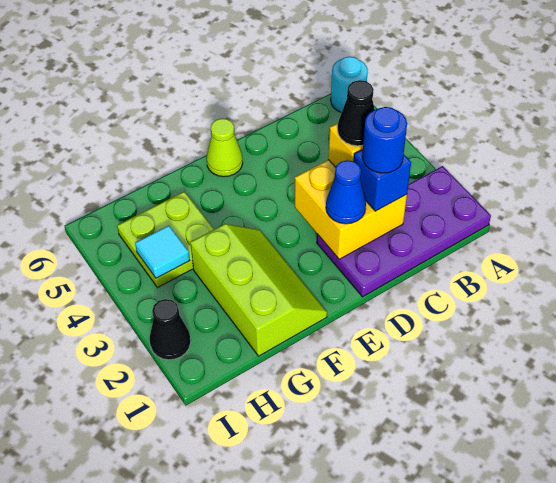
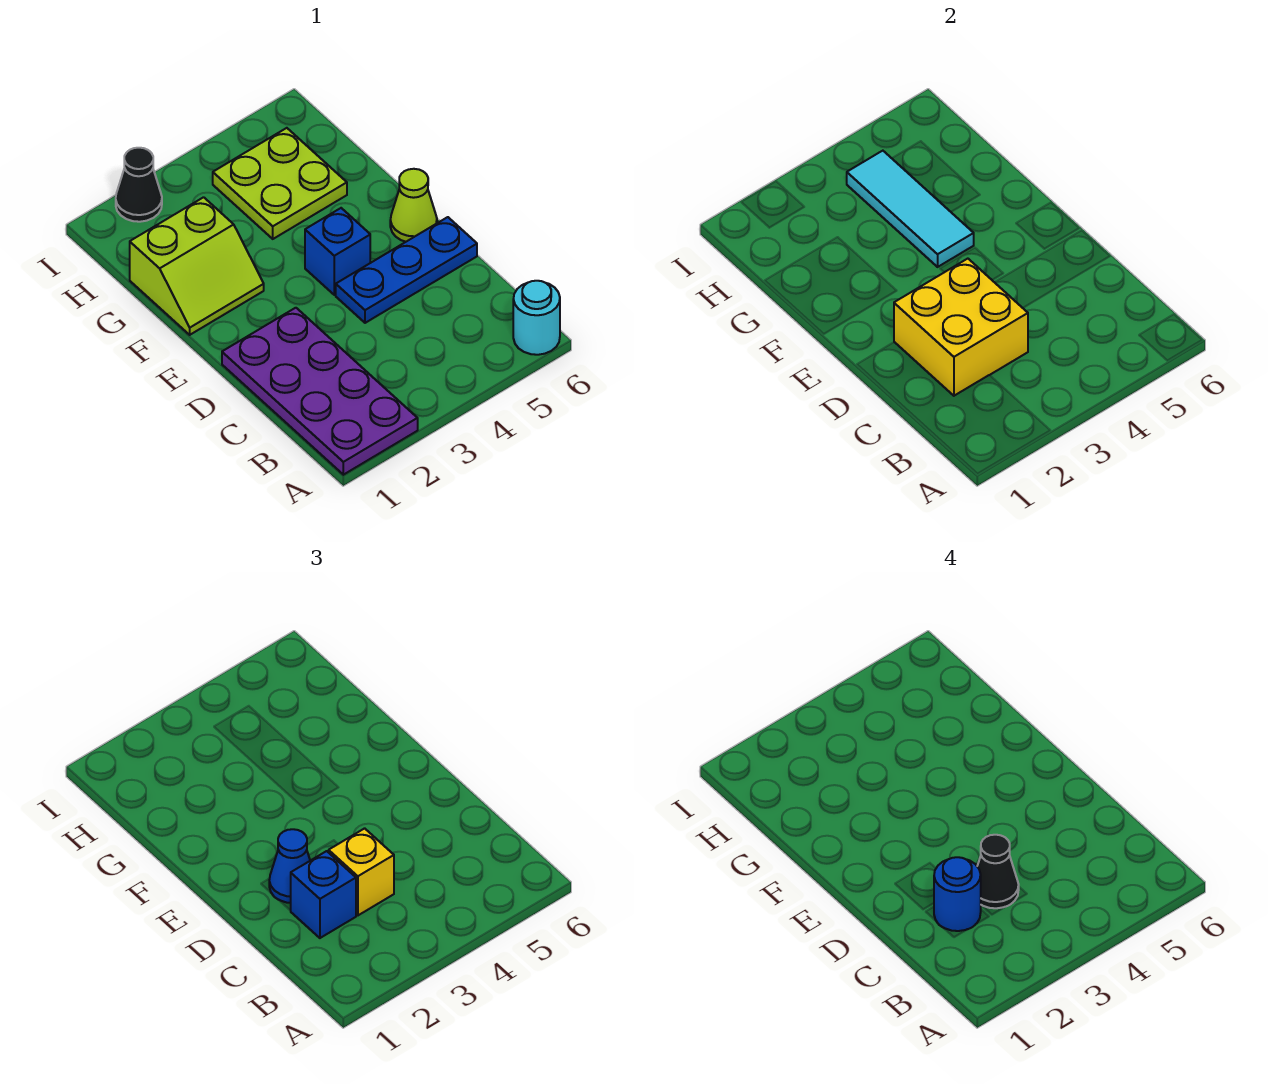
none -> blue plate D4:D6 level 1
none -> blue brick E4 level 1
lime slope F1:G3 level 1 top G -> lime slope F1:G2 level 1 top G
cyan tile H4 level 2 -> cyan tile F4:H4 level 2

